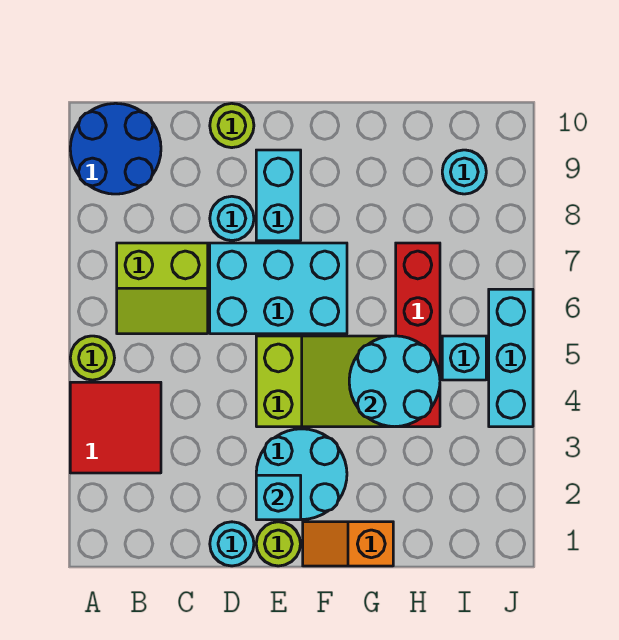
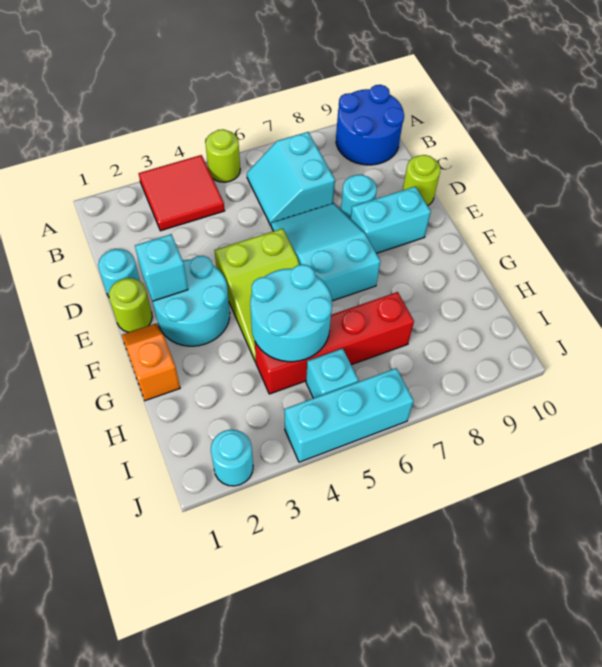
lime slope B6:C7 level 1 top 7 -> cyan slope B6:C7 level 1 top 7
cyan brick D6:F7 level 1 -> cyan slope D6:F7 level 1 top F
cyan round brick I9 level 1 -> cyan round brick J2 level 1

